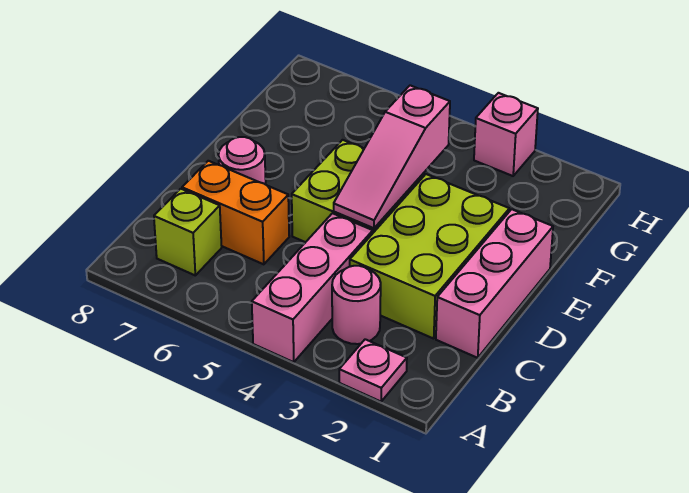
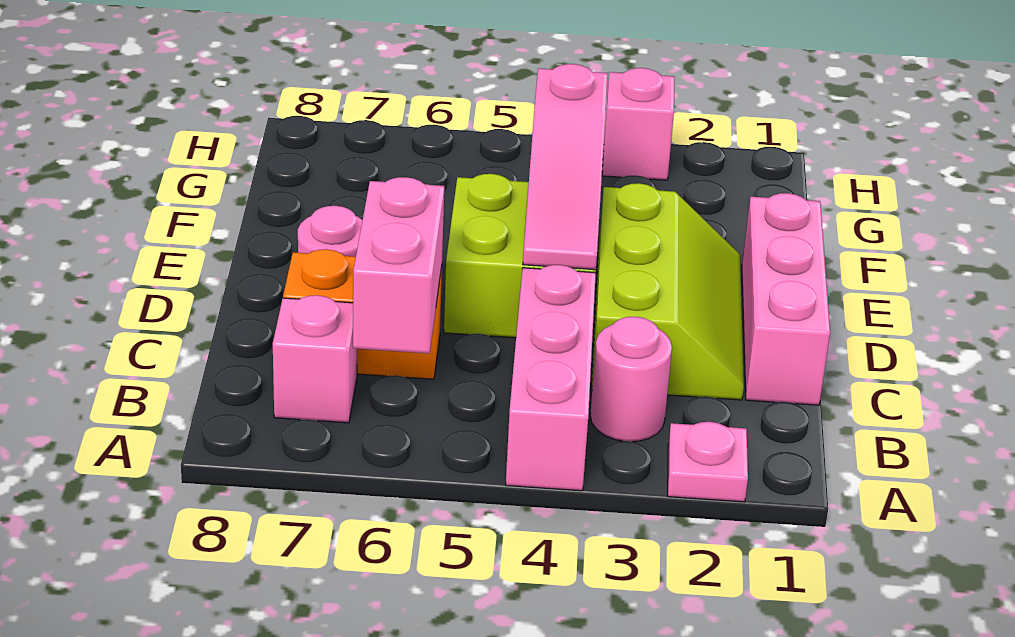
none -> pink brick B6:C6 level 2
lime brick B7 level 1 -> pink brick B7 level 1
lime brick C2:E3 level 1 -> lime slope C2:E3 level 1 top 3

